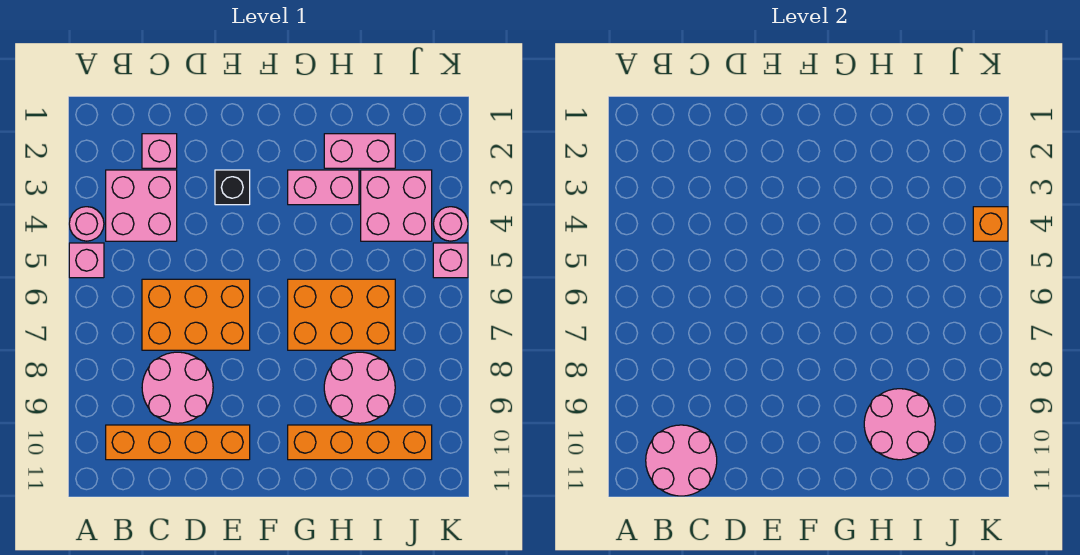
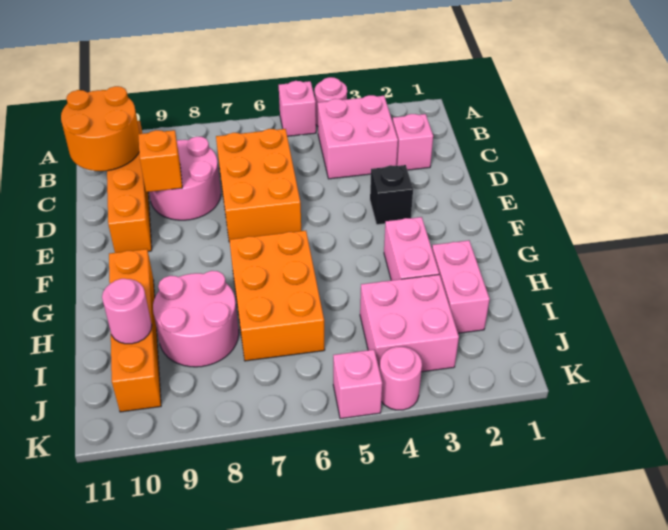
pink round brick B10:C11 level 2 -> orange round brick B10:C11 level 2
pink round brick H9:I10 level 2 -> pink round brick I10 level 2
orange brick K4 level 2 -> orange brick D9 level 2

